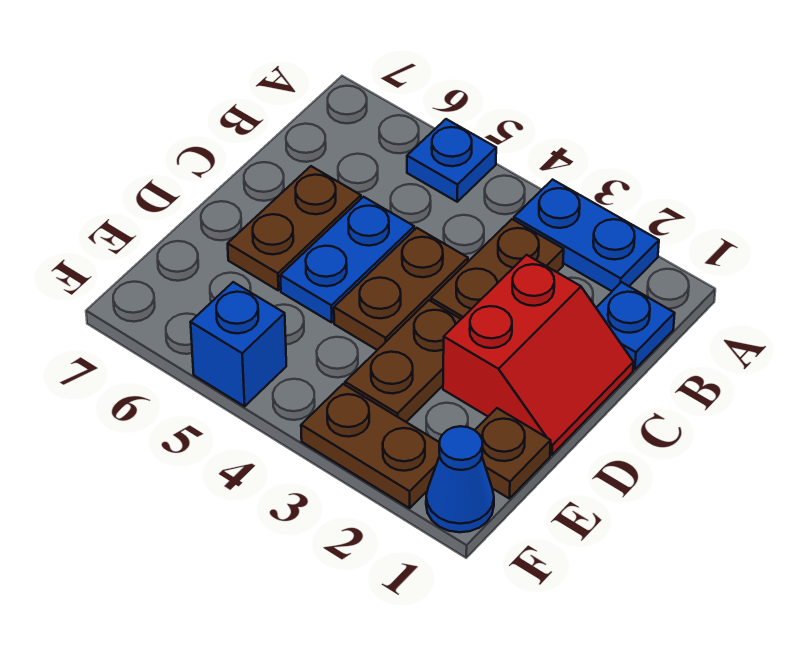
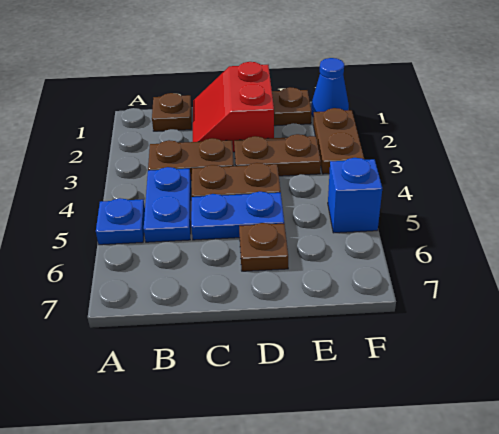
blue plate A2:A3 level 1 -> blue plate B4:B5 level 1
blue plate B1 level 1 -> brown plate B1 level 1
red slope C1:D2 level 1 top 2 -> red slope C1:D2 level 1 top D
brown plate C6:D6 level 1 -> brown plate D6 level 1

